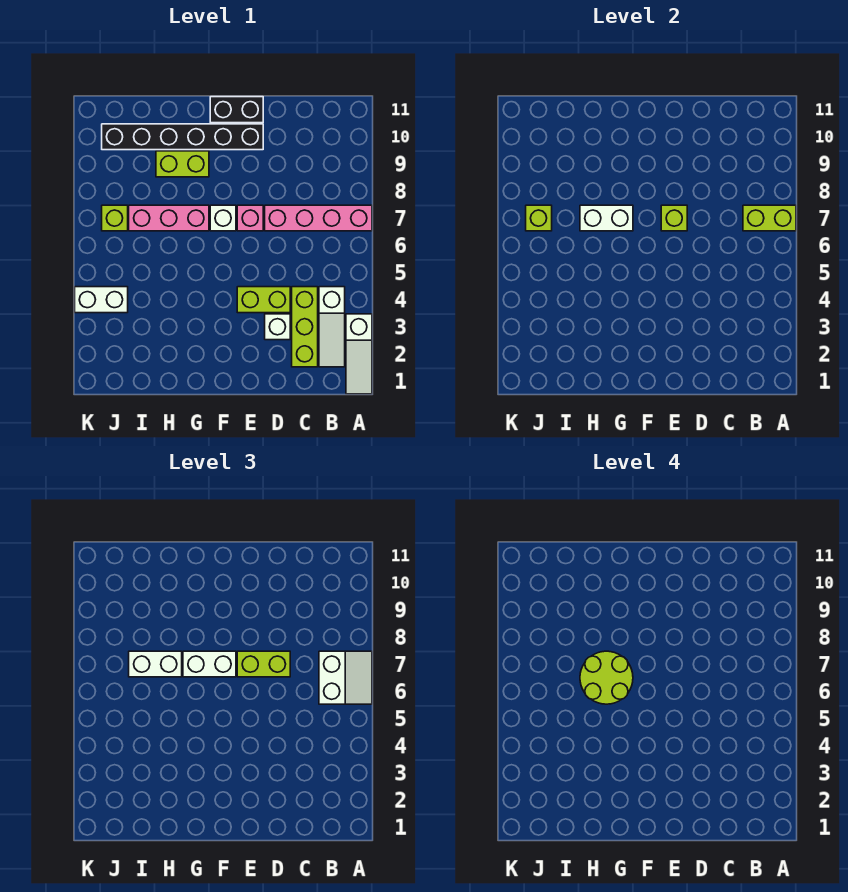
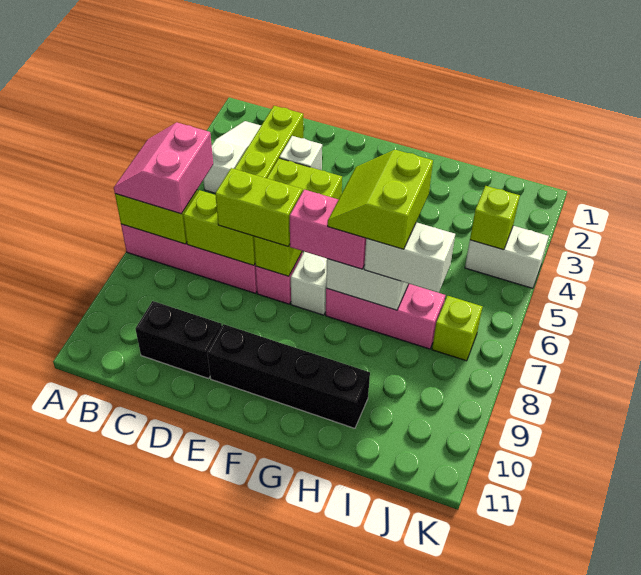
white slope A1:A3 level 1 top 3 -> none
white slope A6:B7 level 3 top B -> pink slope A6:B7 level 3 top B
black brick E10:J10 level 1 -> black brick E10:H10 level 1
black brick E11:F11 level 1 -> black brick C10:D10 level 1
white brick F7:G7 level 3 -> pink brick F7:G7 level 3
lime round brick G6:H7 level 4 -> lime slope G6:H7 level 4 top H
lime brick G9:H9 level 1 -> lime brick C7:D7 level 2
lime brick J7 level 2 -> lime brick J4 level 2

